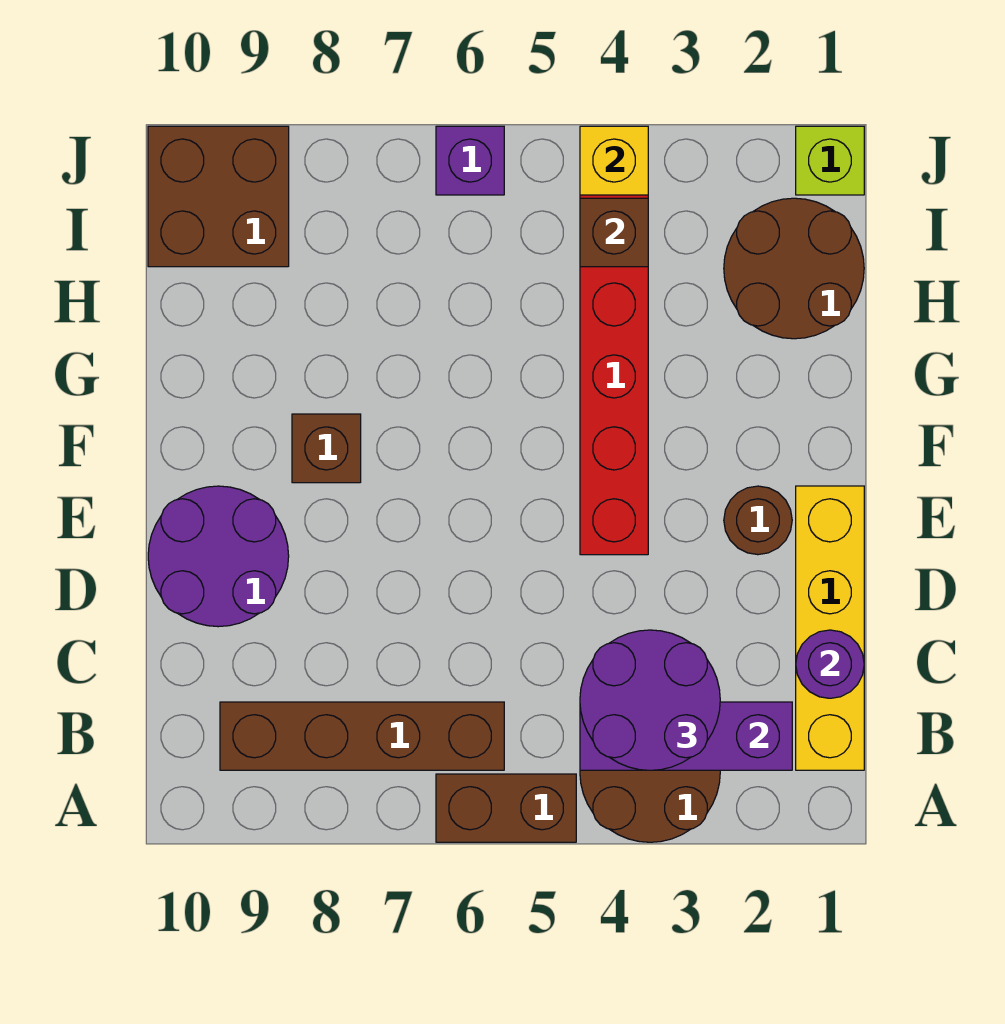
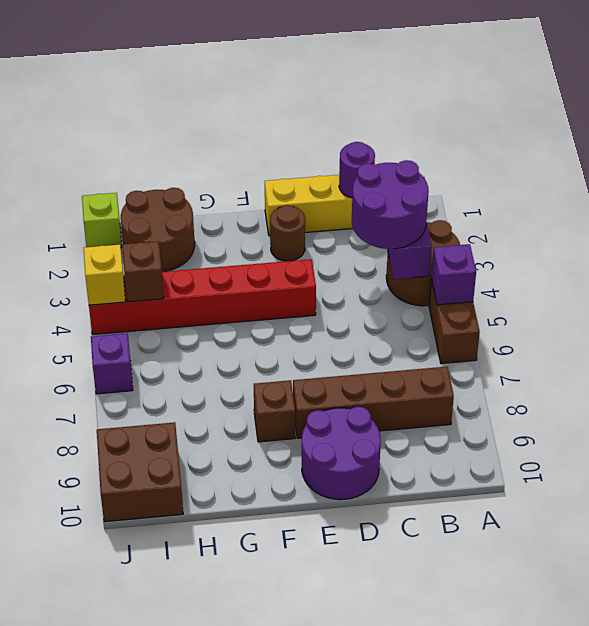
none -> purple brick A5 level 2
brown brick B6:B9 level 1 -> brown brick B8:E8 level 1

